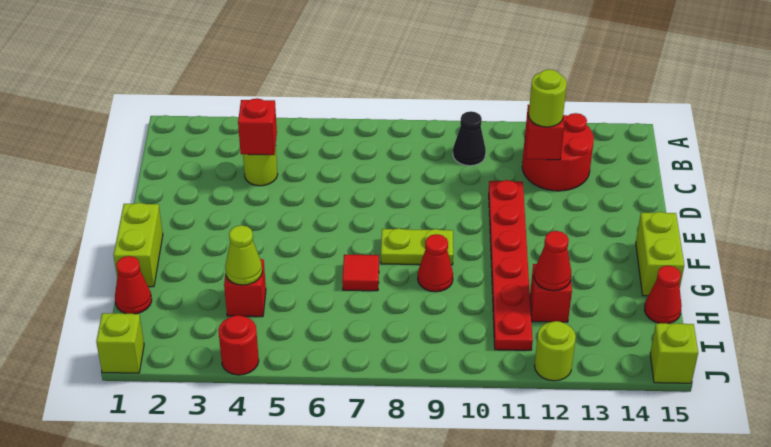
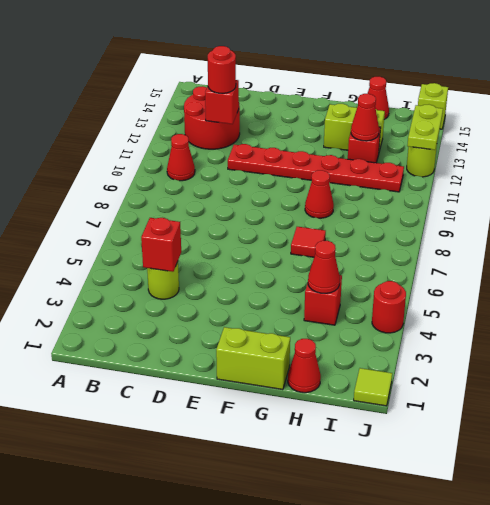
black cone B10 level 1 -> red cone B10 level 1
lime round brick C12 level 3 -> red round brick C12 level 3
lime plate F8:F9 level 1 -> lime plate J12:J13 level 2
lime brick F15:G15 level 1 -> lime brick G13:H13 level 1
lime cone H4 level 2 -> red cone H4 level 2
lime brick J1 level 1 -> lime tile J1 level 1

